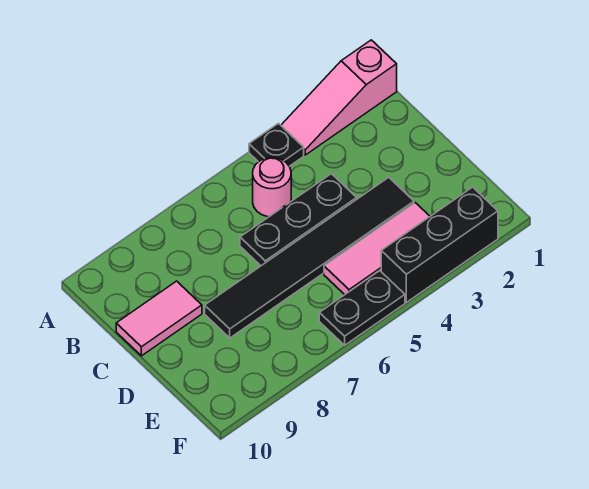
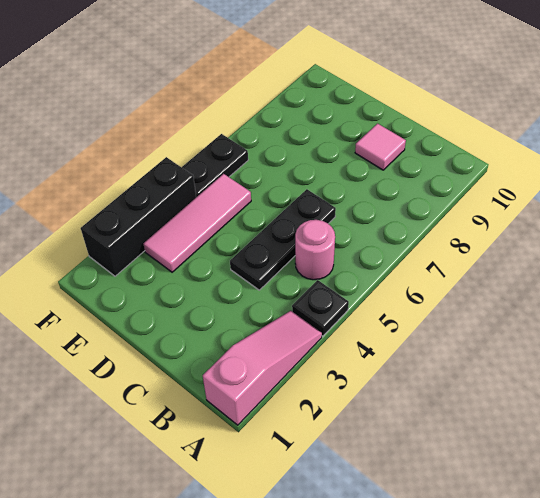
pink tile C9:C10 level 1 -> pink tile C9 level 1
black tile D3:D8 level 1 -> none

